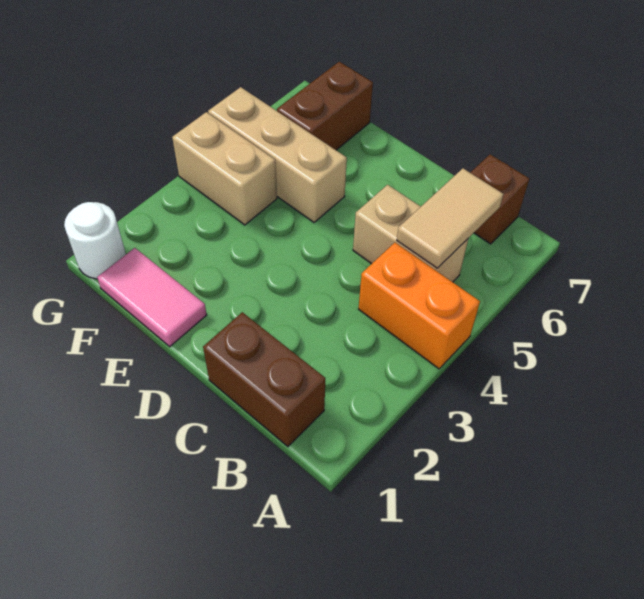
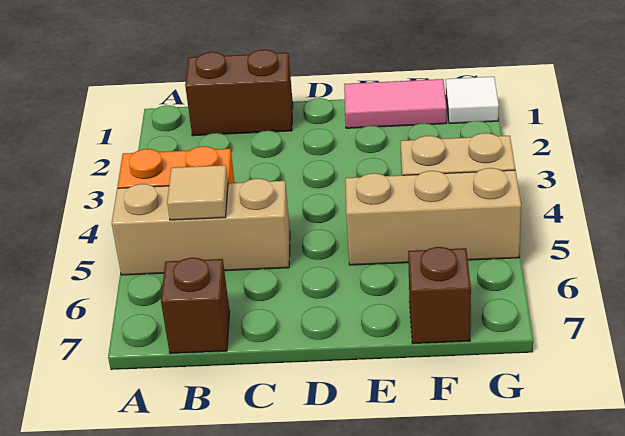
tan brick B5:C5 level 1 -> tan brick A5:C5 level 1
tan tile B5:B6 level 2 -> tan tile B5 level 2
brown brick F6:F7 level 1 -> brown brick F7 level 1
white round brick G1 level 1 -> white tile G1 level 1

